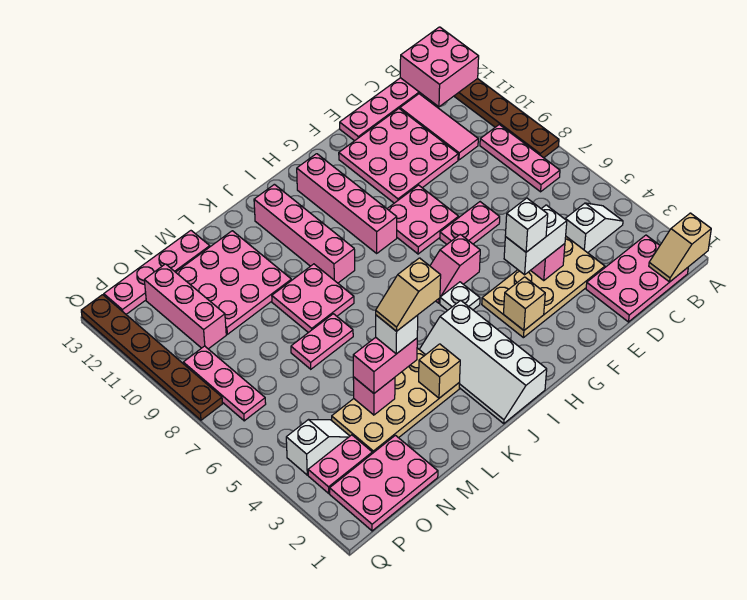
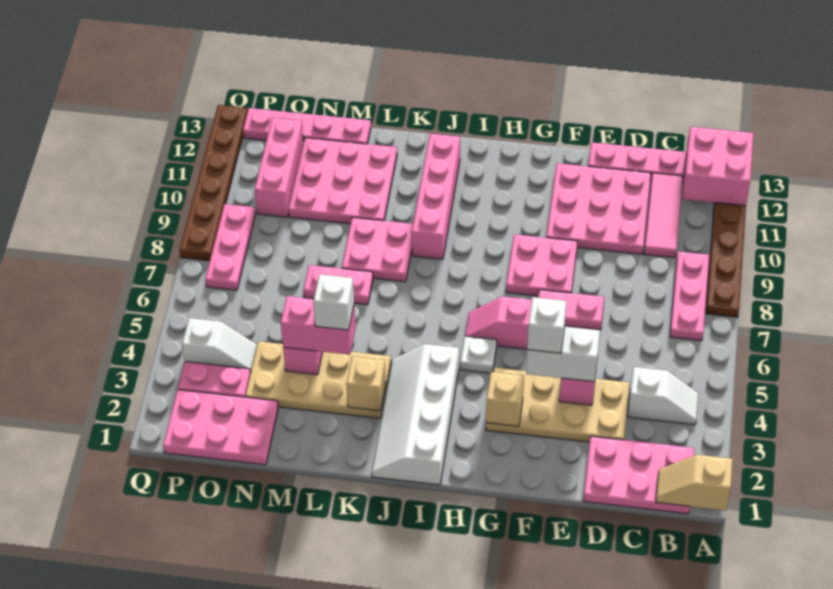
pink brick H9:H12 level 1 -> none
tan slope K4:L4 level 5 top K -> none

